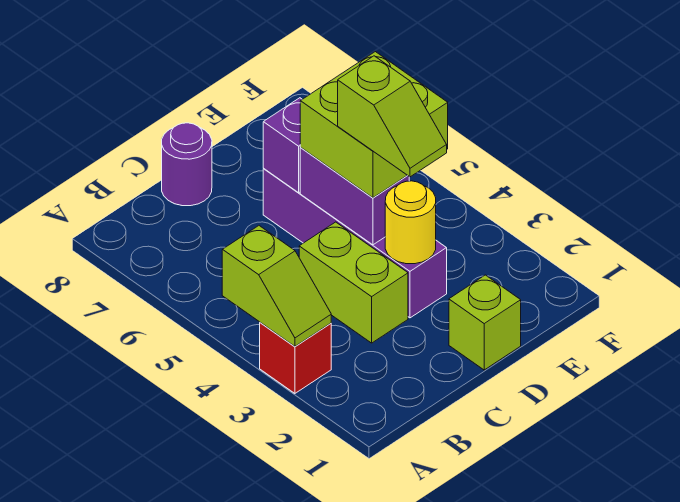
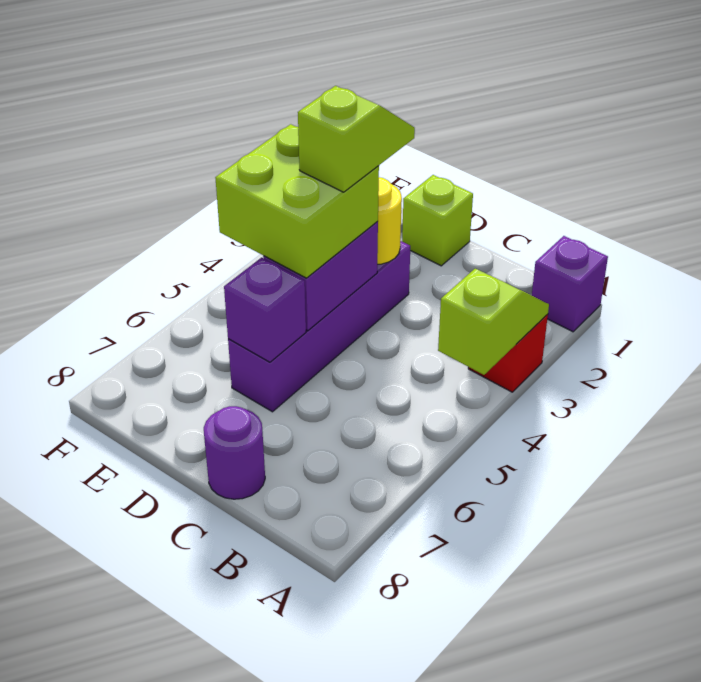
none -> purple brick A1 level 1
lime brick C3:C4 level 1 -> none

